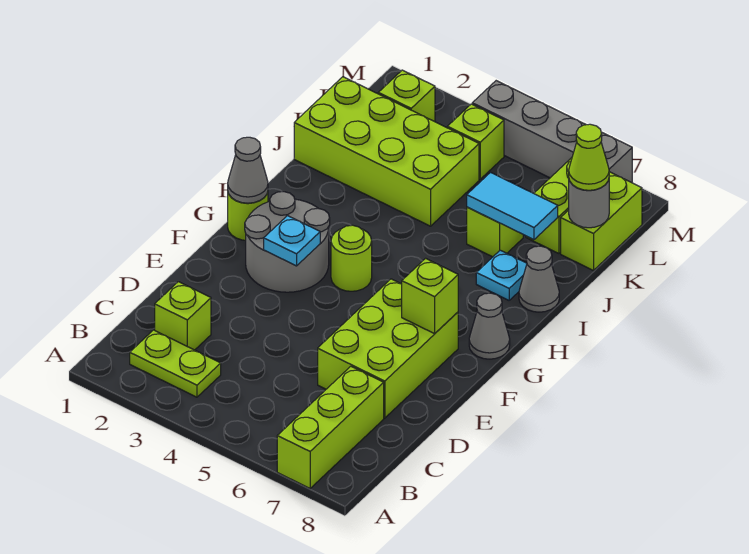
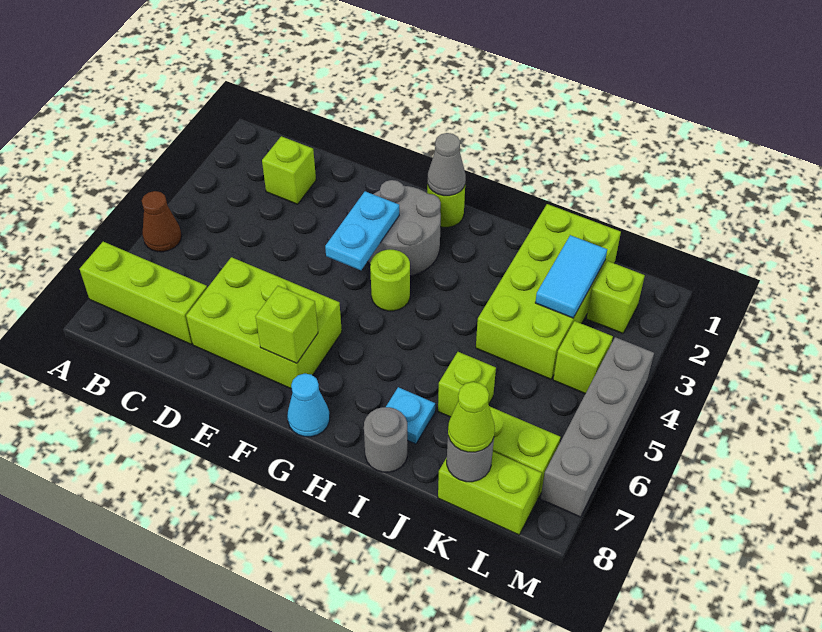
none -> brown cone A5 level 1
lime plate B2:B3 level 1 -> none
cyan plate F3 level 2 -> cyan plate F3:F4 level 2
grey cone G8 level 1 -> cyan cone G8 level 1
grey cone I8 level 1 -> grey round brick I8 level 1
cyan tile J6:J7 level 2 -> cyan tile K2:K3 level 2

